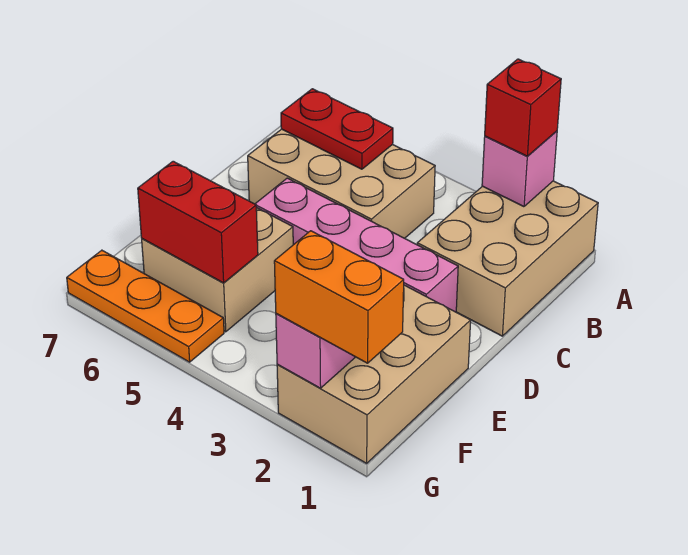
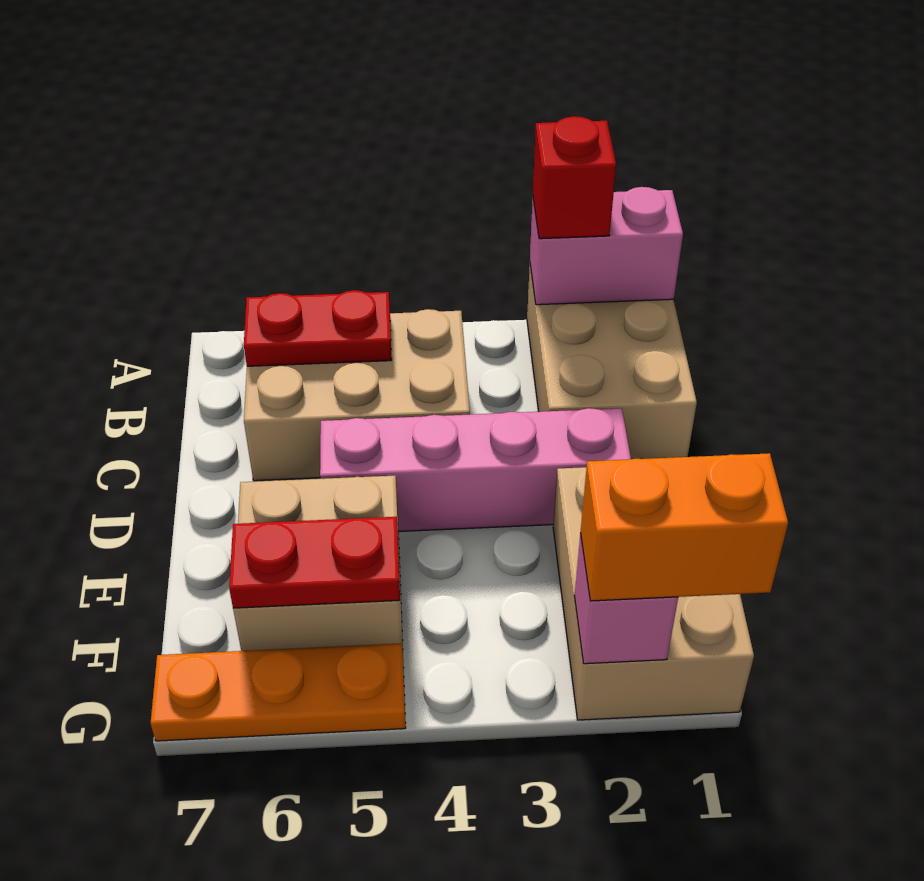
pink brick A2 level 2 -> pink brick A1:A2 level 2
red brick F5:F6 level 2 -> red plate F5:F6 level 2

